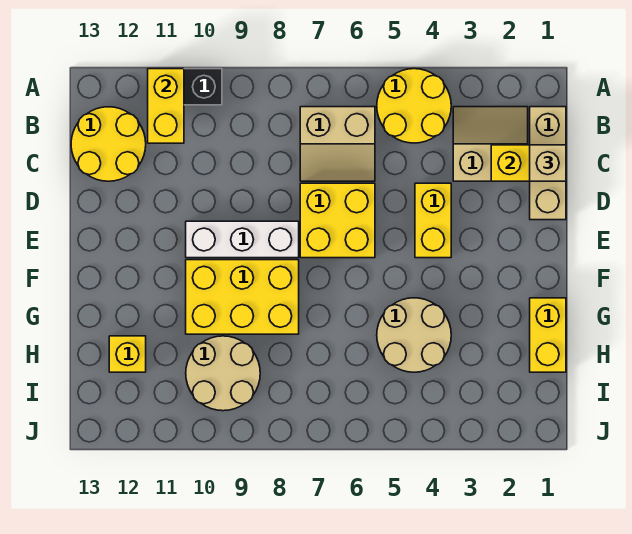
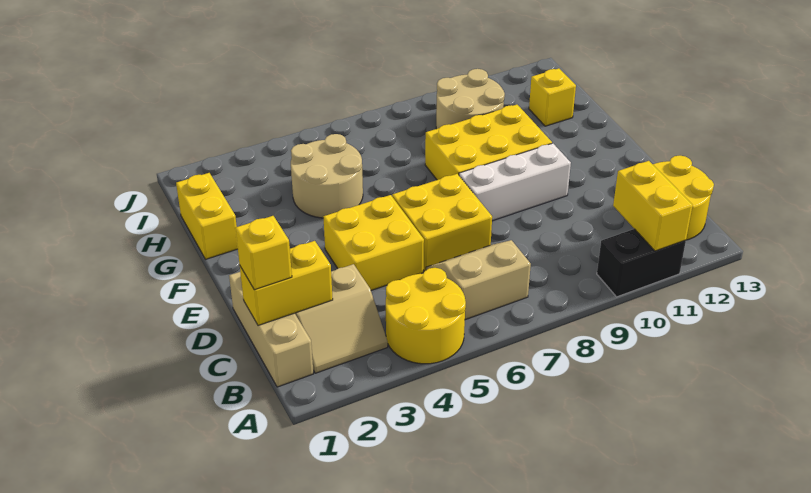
tan brick C1 level 3 -> yellow brick C1 level 3
yellow brick D4:E4 level 1 -> yellow brick D4:E5 level 1

